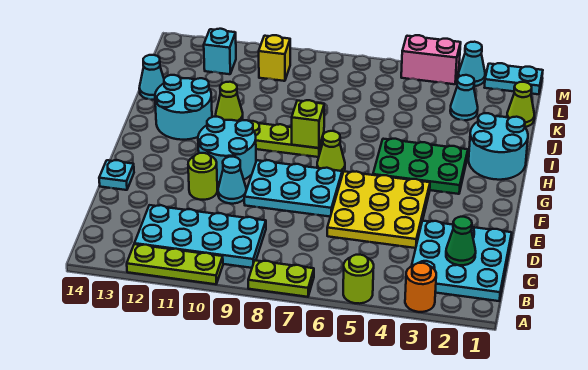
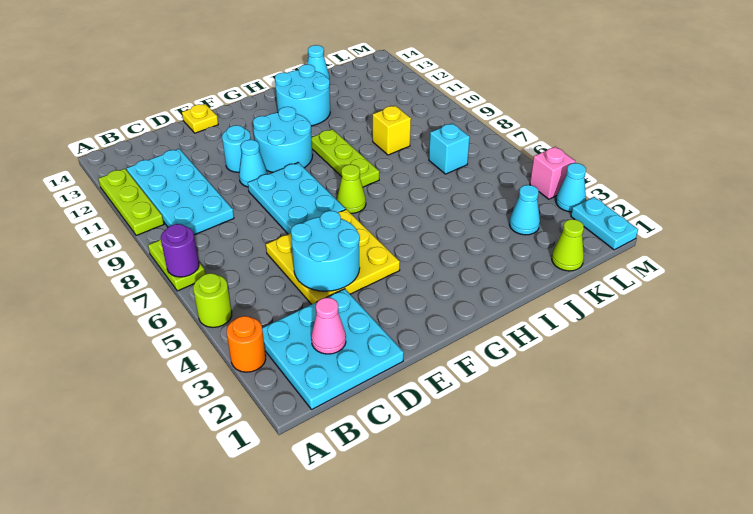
none -> purple round brick A7 level 2
green cone C2 level 2 -> pink cone C2 level 2
lime round brick E11 level 1 -> cyan round brick E11 level 1
cyan plate E14 level 1 -> yellow plate E14 level 1
green plate G3:H5 level 1 -> none
cyan round brick H1:I2 level 1 -> cyan round brick D4:E5 level 2
lime brick H8 level 2 -> none
lime cone I11 level 1 -> none
yellow brick L10 level 1 -> yellow brick J9 level 1
cyan brick L12 level 1 -> cyan brick K7 level 1
pink brick M4:M5 level 1 -> pink brick M4 level 1

